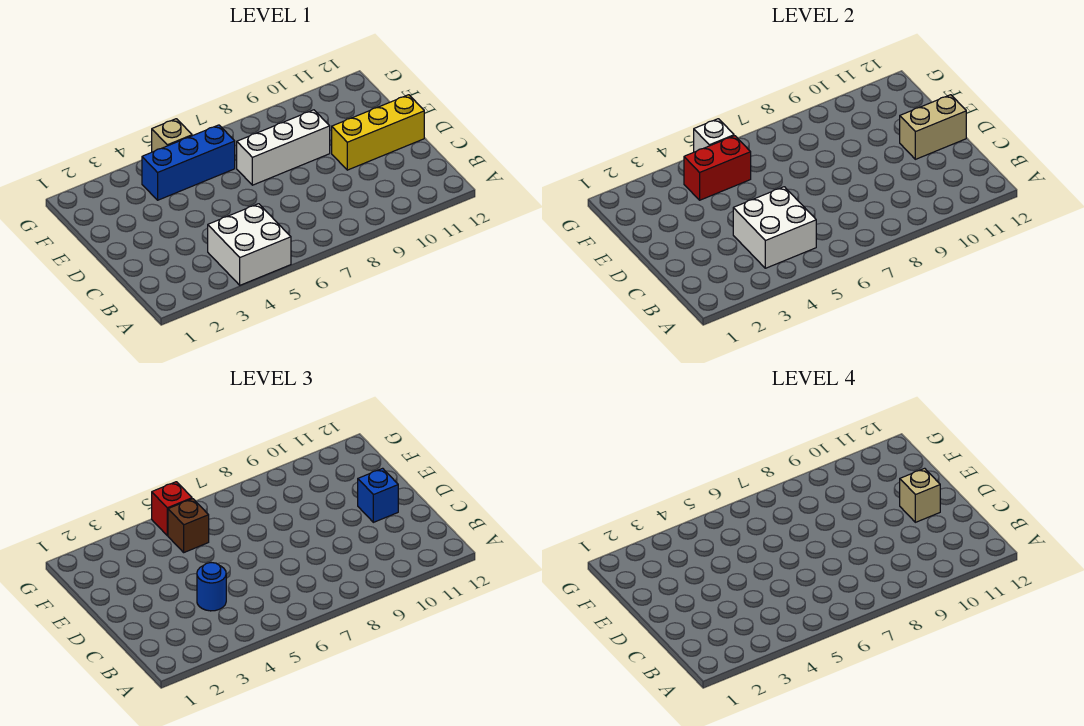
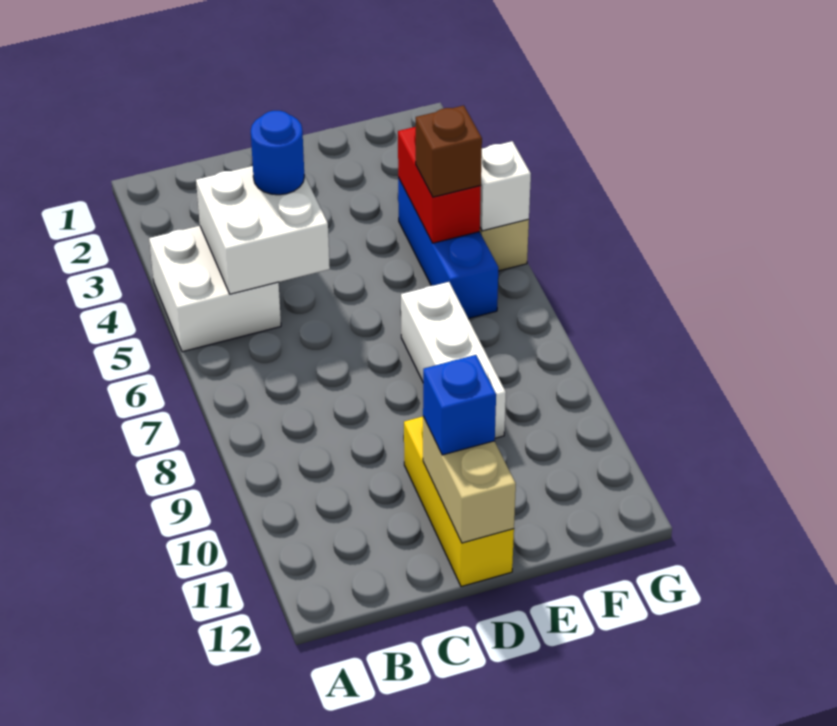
tan brick D11 level 4 -> none
red brick G5 level 3 -> none

